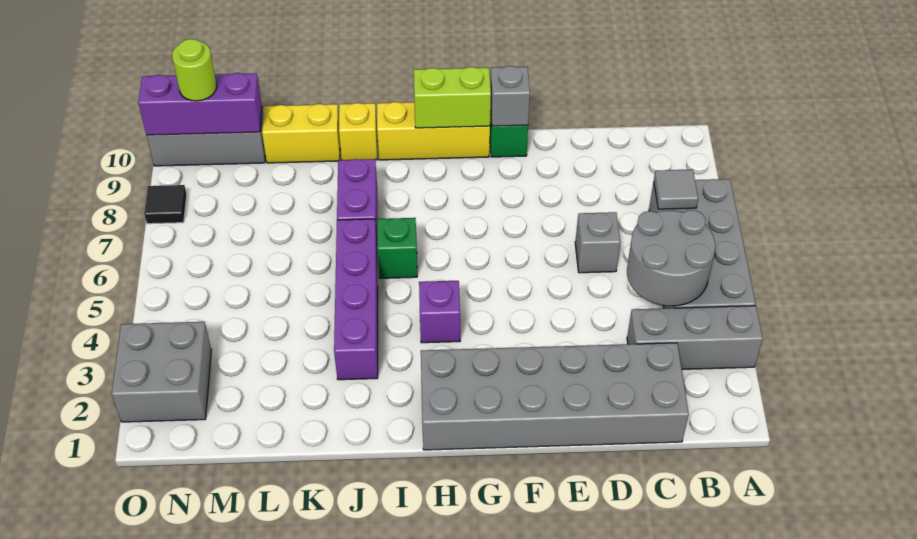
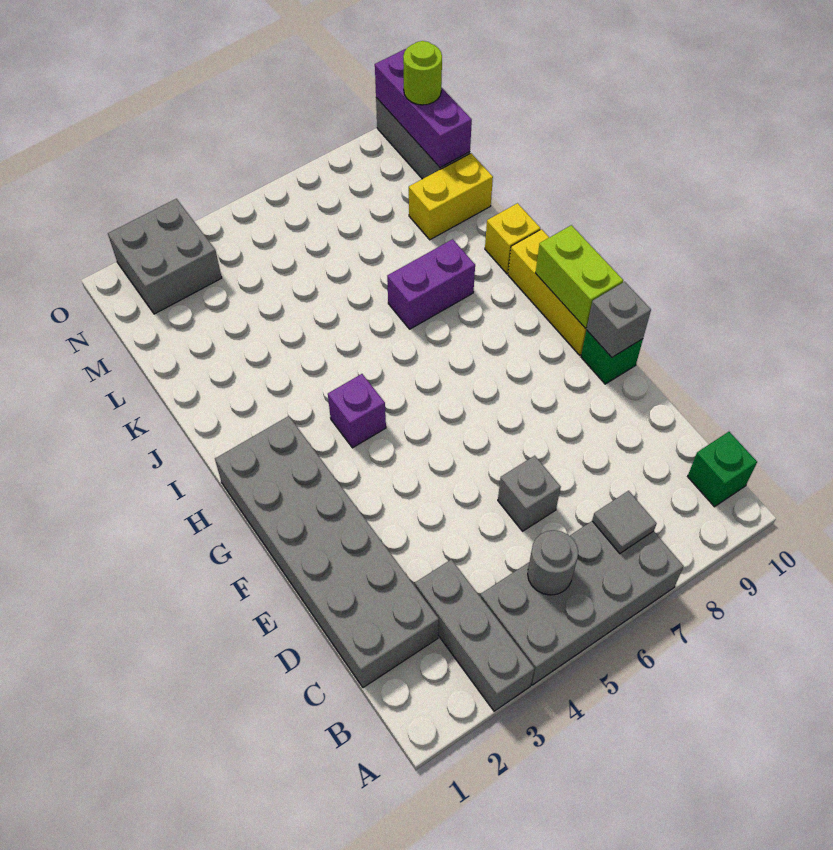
grey round brick B4:C5 level 2 -> grey round brick B5 level 2
green brick I6 level 1 -> green brick B10 level 1
purple brick J3:J6 level 1 -> none
yellow brick K10:L10 level 1 -> yellow brick L9:L10 level 1
black tile O8 level 1 -> none

